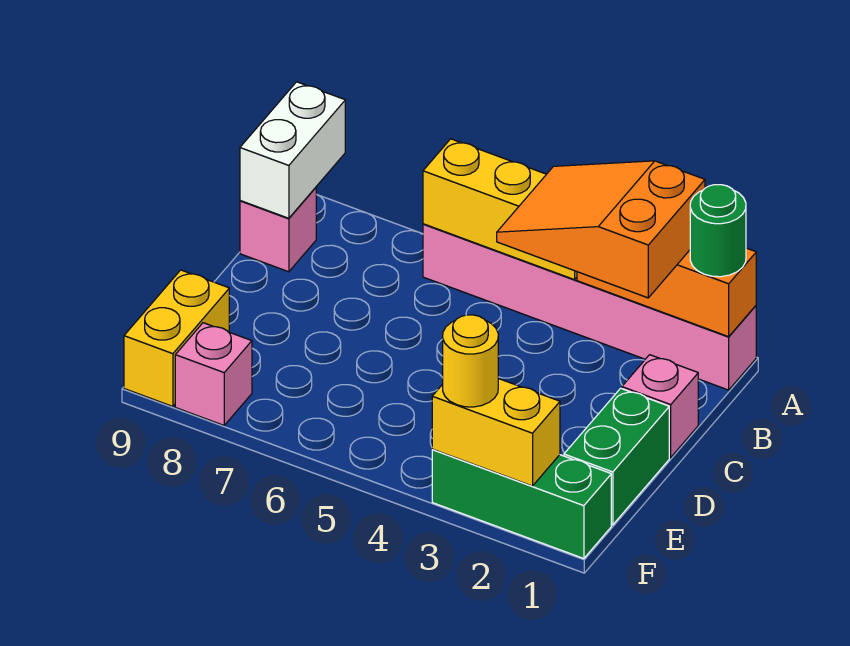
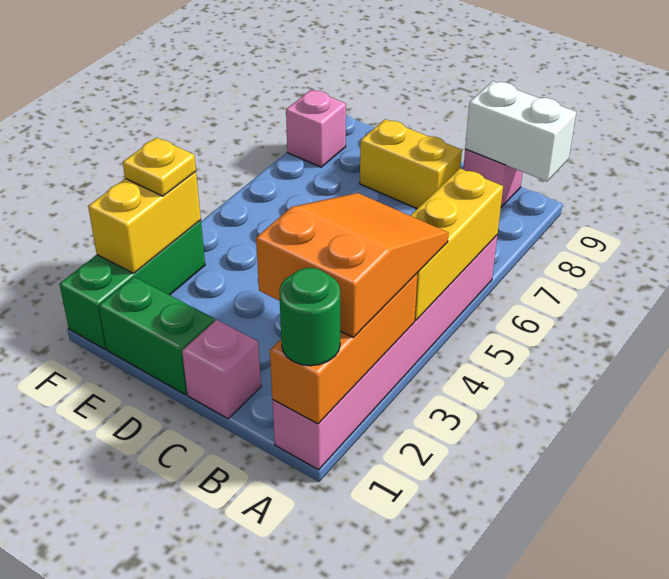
yellow brick E9:F9 level 1 -> yellow brick C8:D8 level 1
yellow round brick F3 level 3 -> yellow plate F3 level 3

